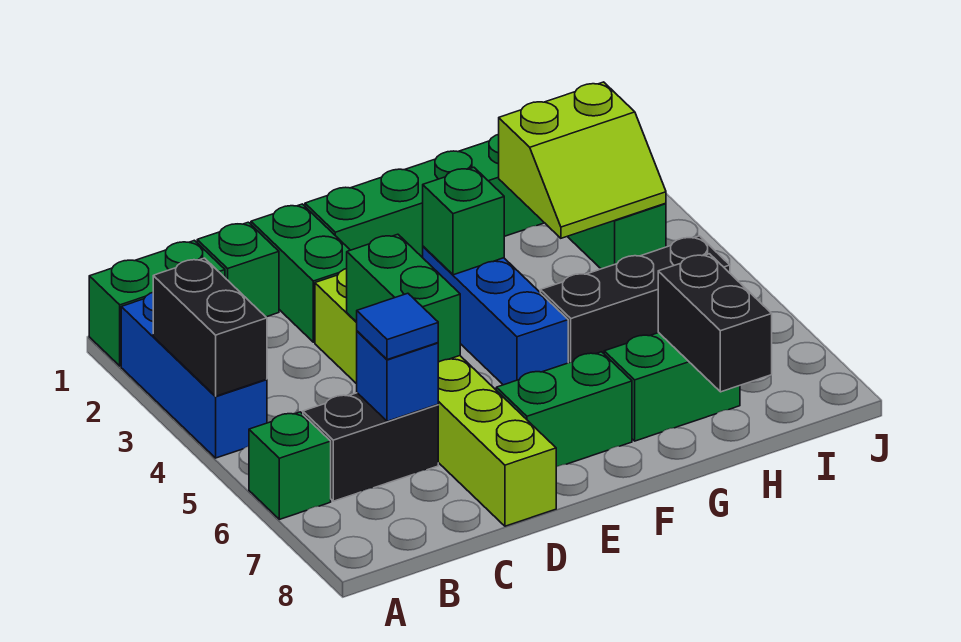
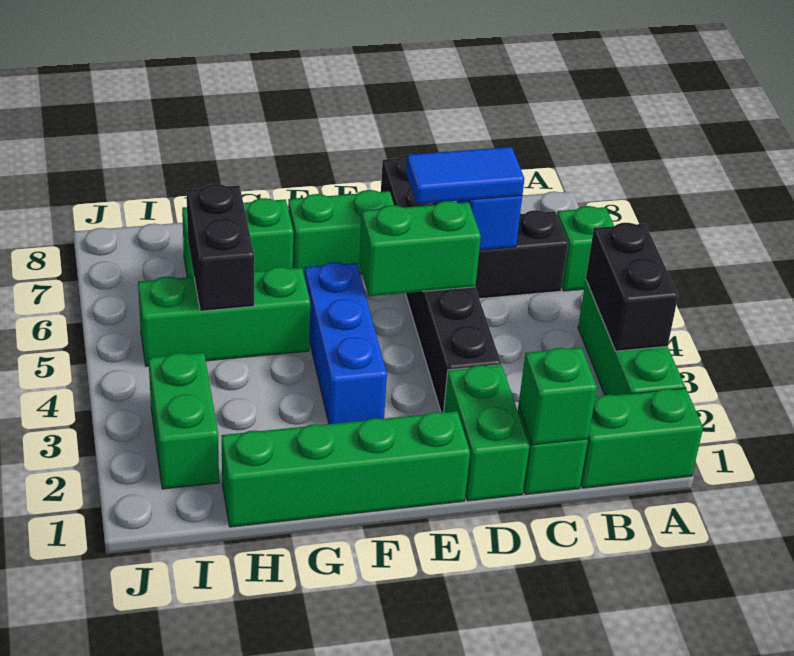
blue brick A2:A4 level 1 -> green brick A2:A4 level 1
blue tile C6 level 3 -> blue tile C6:D6 level 3
lime brick D3:D8 level 1 -> black brick D3:D8 level 1
green brick D4:D5 level 2 -> green brick D5:E5 level 2
green brick F3 level 2 -> green brick C1 level 2
black brick G5:I5 level 1 -> green brick G5:I5 level 1
lime slope H2:I3 level 2 top 2 -> none
black brick H7:H8 level 2 -> black brick H5:H6 level 2

